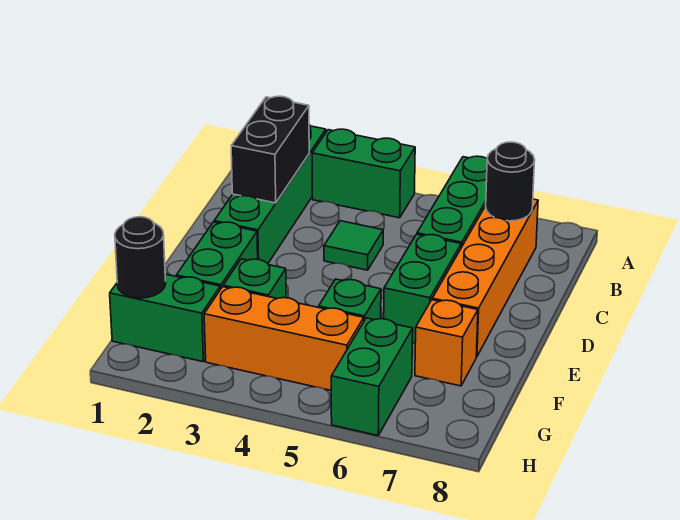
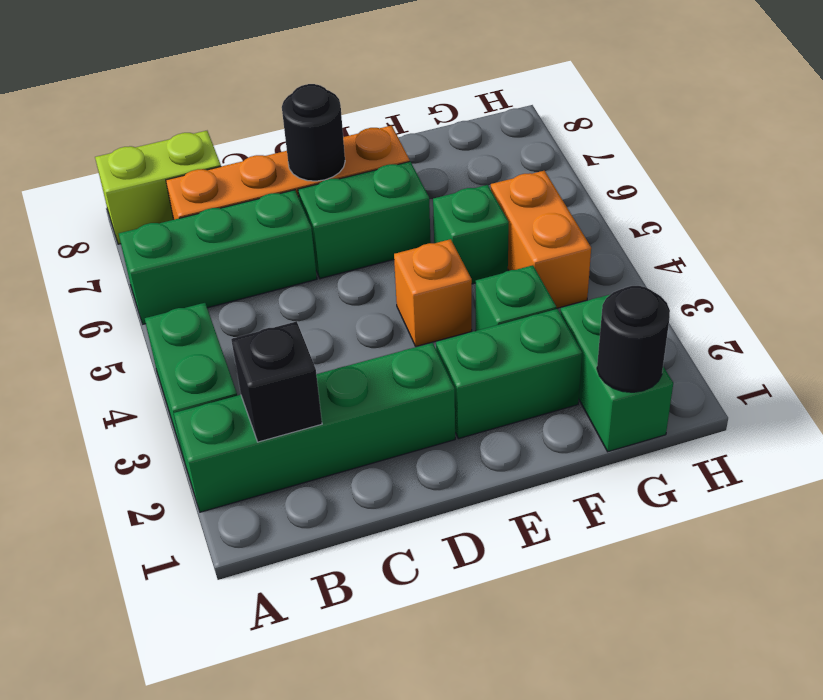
none -> lime brick A8:B8 level 1
black brick B2:C2 level 2 -> black brick B2 level 2
black round brick B7 level 2 -> black round brick D7 level 2
green tile C4 level 1 -> none
orange brick F7 level 1 -> orange brick E4 level 1
orange brick G3:G5 level 1 -> orange brick G4:G5 level 1
green brick G6:H6 level 1 -> none

